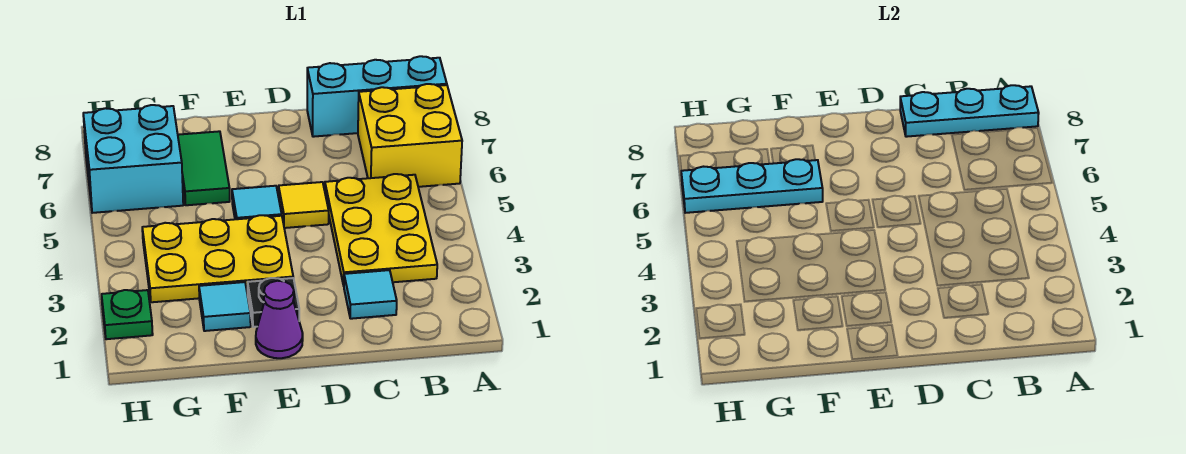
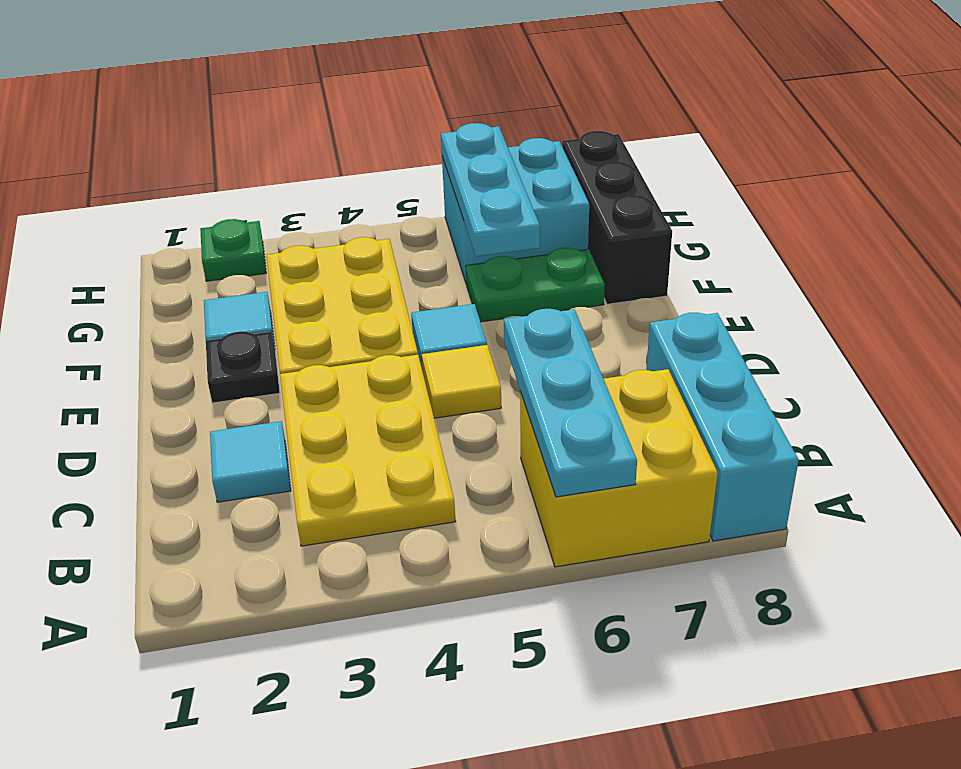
cyan plate A8:C8 level 2 -> cyan plate A6:C6 level 2
yellow plate B3:C5 level 1 -> yellow plate B3:D4 level 1
purple cone E1 level 1 -> none
green tile F6:F7 level 1 -> green plate F6:F7 level 1
none -> black brick F8:H8 level 1

